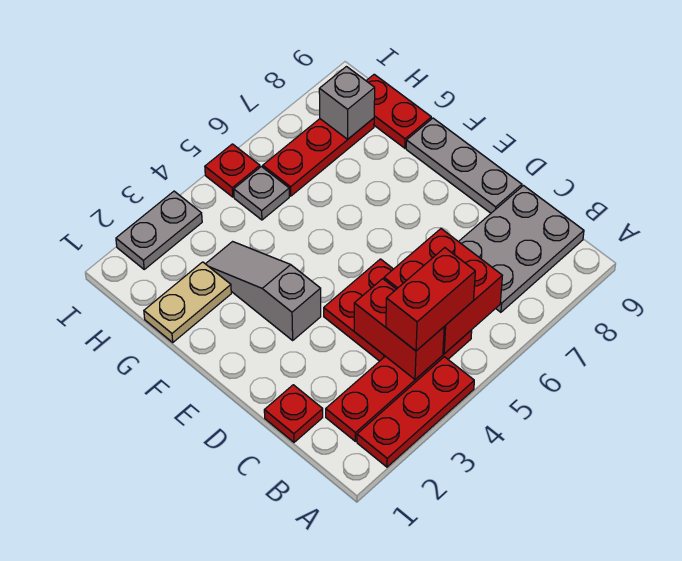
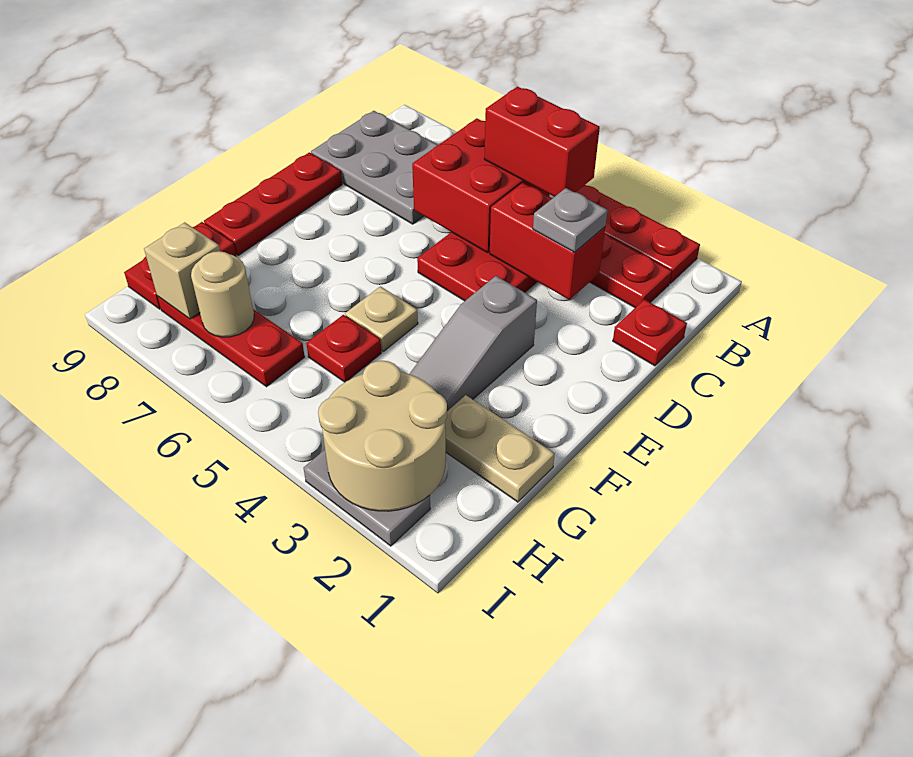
red brick B4:C4 level 2 -> red brick C3:C4 level 2
grey plate D9:F9 level 1 -> red plate D9:F9 level 1
none -> tan plate F5 level 1
none -> tan round brick H2:I3 level 2
grey plate H5 level 1 -> grey plate C3 level 3
none -> tan round brick H7 level 2
grey brick H8 level 2 -> tan brick H8 level 2
red plate I5 level 1 -> red plate G5 level 1

